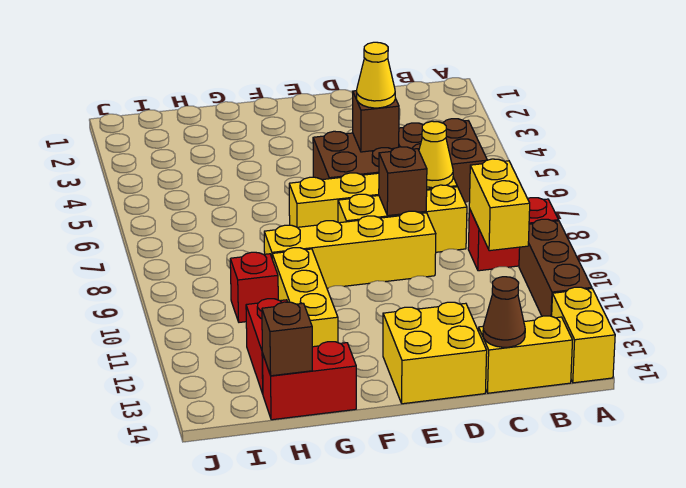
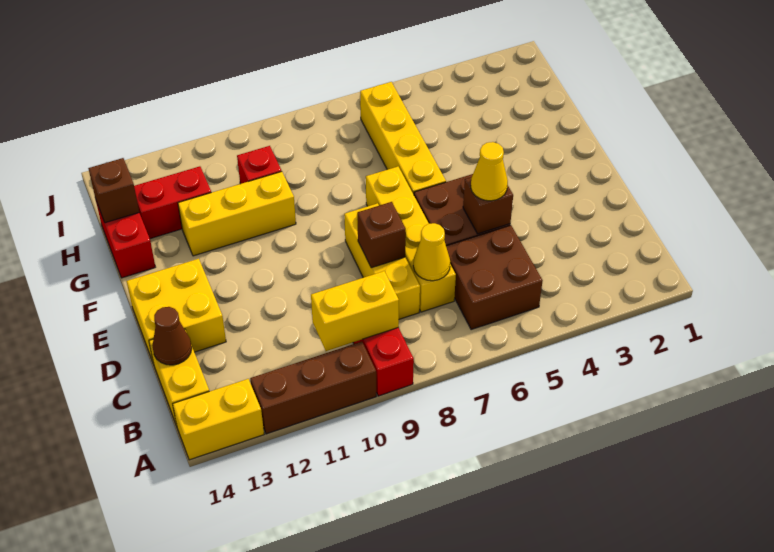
yellow brick D9:G9 level 1 -> yellow brick F6:I6 level 1

